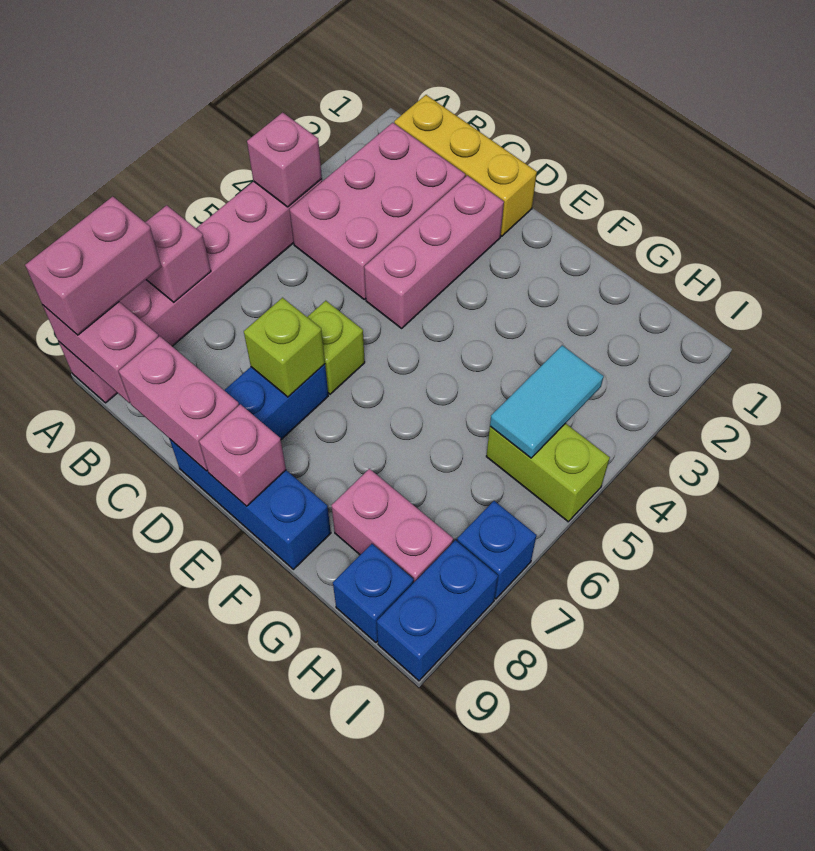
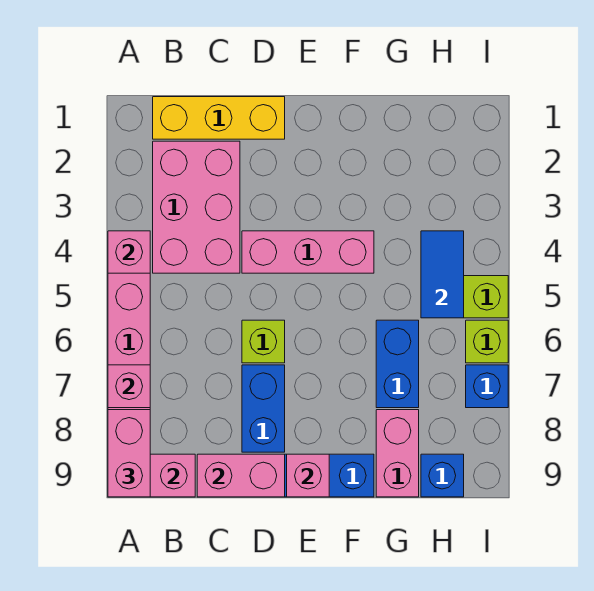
pink brick D2:D4 level 1 -> pink brick D4:F4 level 1
lime brick D7 level 2 -> lime brick I6 level 1
pink brick G8:H8 level 1 -> pink brick G8:G9 level 1
cyan tile H4:H5 level 2 -> blue tile H4:H5 level 2
blue brick I8:I9 level 1 -> blue brick G6:G7 level 1

